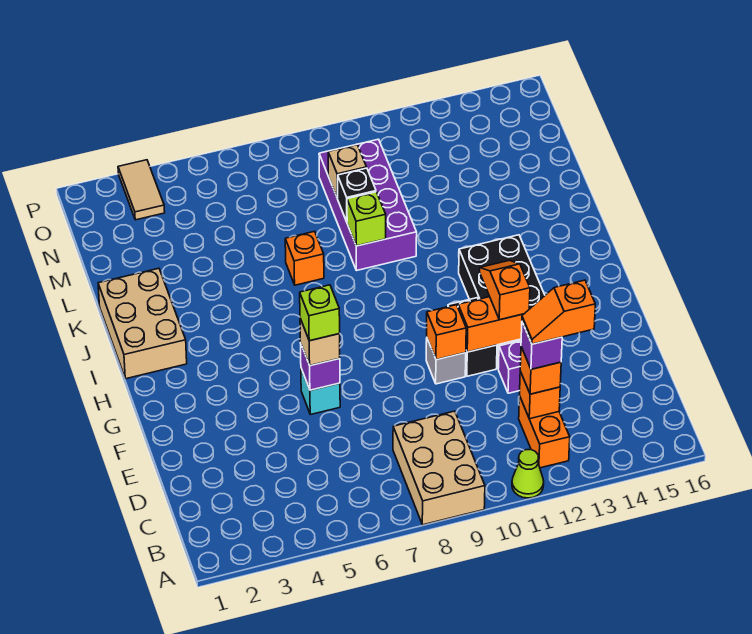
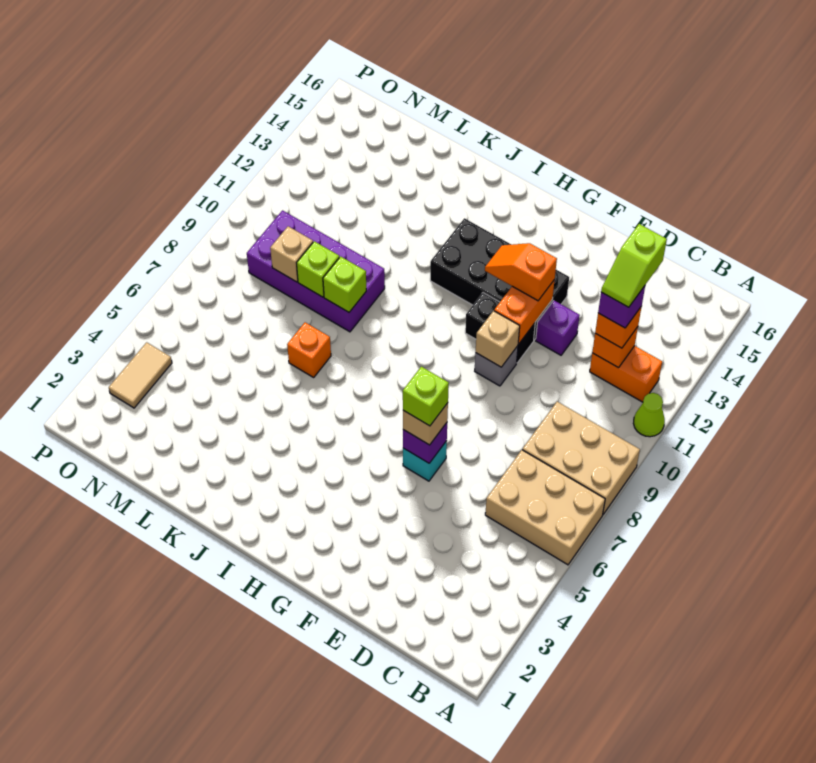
orange slope C12:C13 level 5 top 13 -> lime slope C12:C13 level 5 top 13
orange brick F10 level 2 -> tan brick F10 level 2
tan brick I1:K2 level 1 -> tan brick A6:C7 level 1
black brick L9 level 2 -> lime brick L9 level 2
tan tile O3:P3 level 1 -> tan tile O3:O4 level 1

